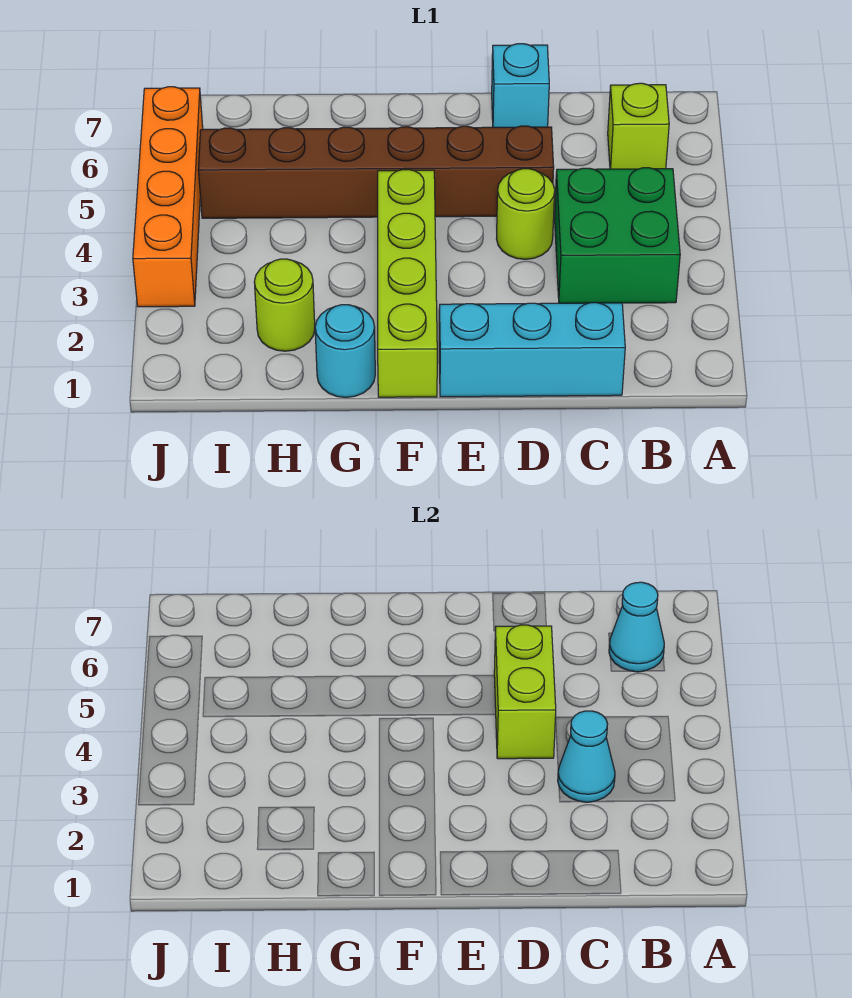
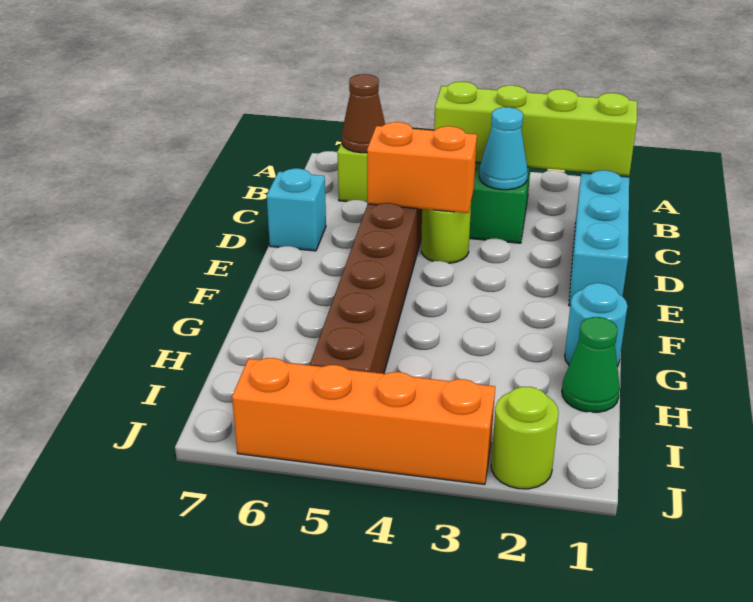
cyan cone B6 level 2 -> brown cone B6 level 2
lime brick D4:D5 level 2 -> orange brick D4:D5 level 2
lime brick F1:F4 level 1 -> lime brick B1:B4 level 2
none -> green cone H1 level 1
lime round brick H2 level 1 -> lime round brick J2 level 1

